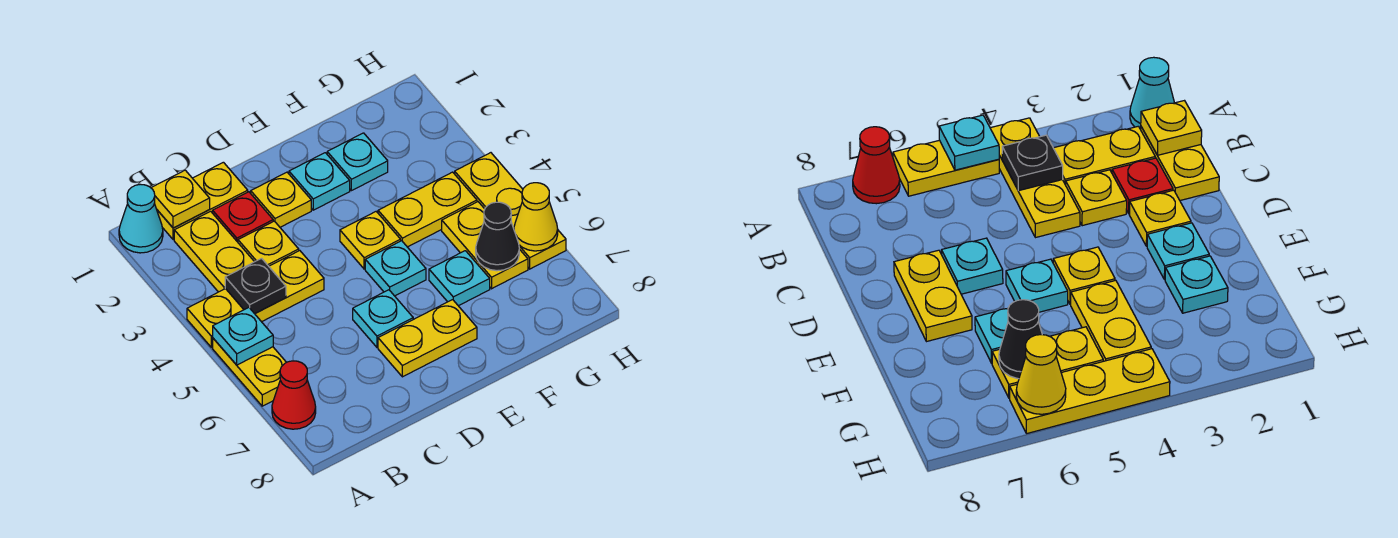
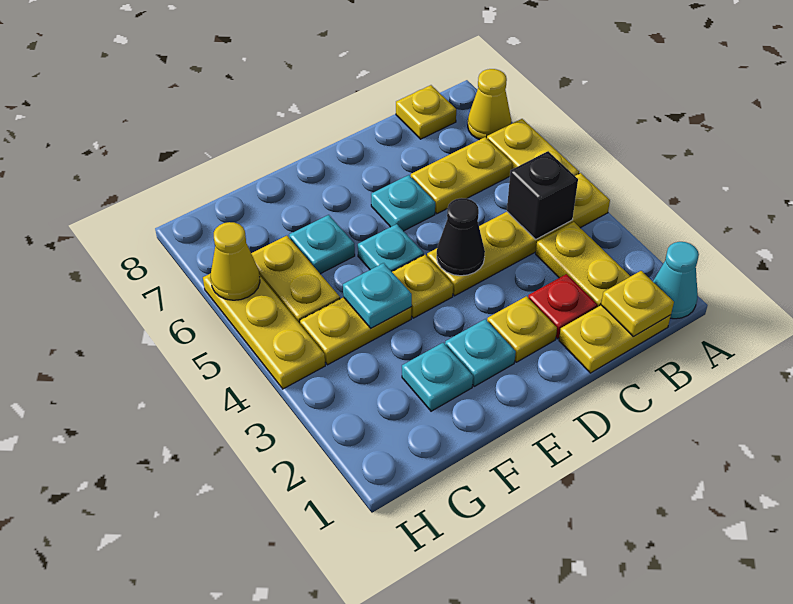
yellow plate A4:C4 level 1 -> yellow plate A4:D4 level 1
cyan plate A5 level 2 -> cyan plate F4 level 2
red cone A7 level 1 -> yellow cone A7 level 1
black plate B4 level 2 -> black brick B4 level 2
yellow plate C3 level 1 -> yellow plate B8 level 1
yellow plate D7:E7 level 1 -> yellow plate B6:C6 level 1
black cone G6 level 2 -> black cone D4 level 2

